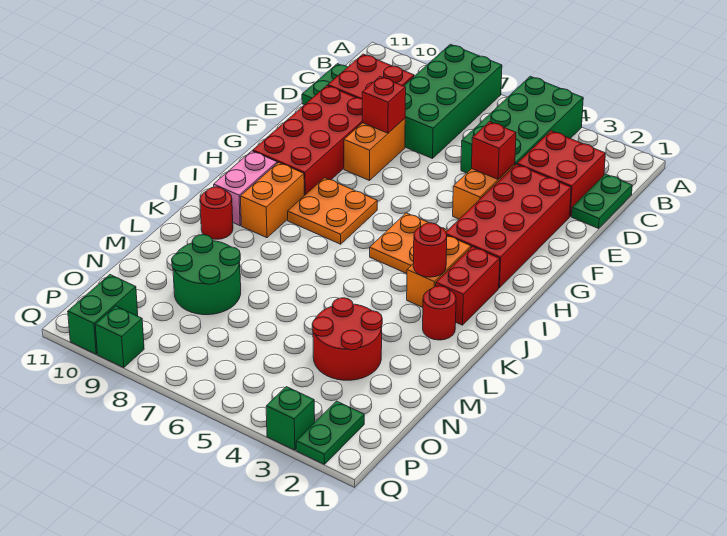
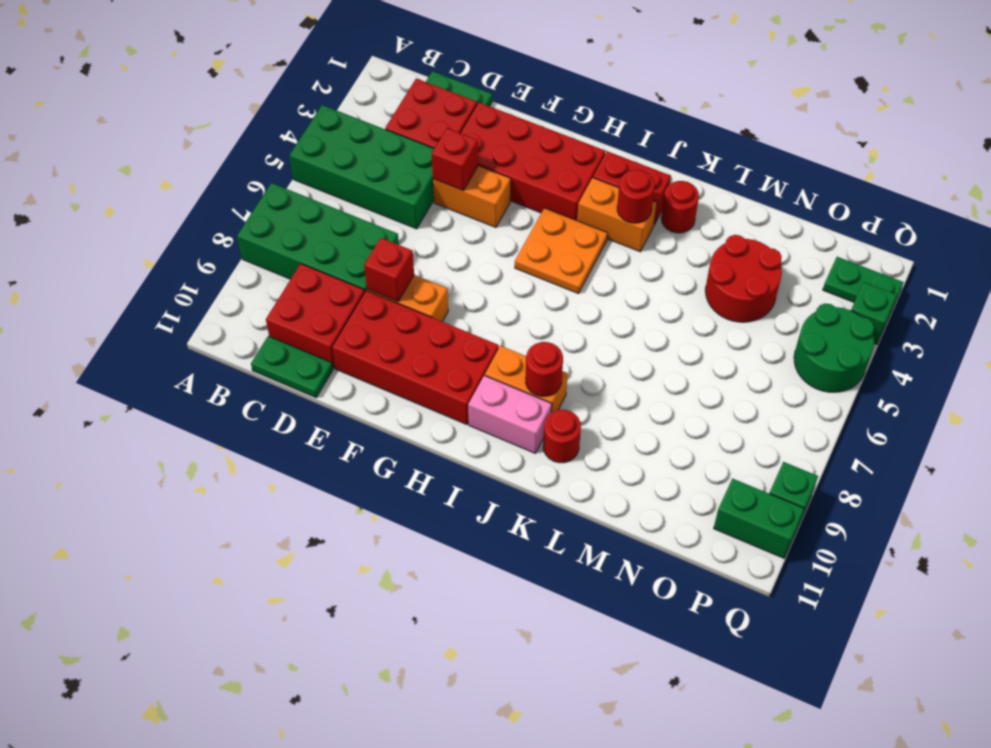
orange plate H7:I8 level 1 -> none
none -> red round brick J9 level 2
green round brick M8:N9 level 1 -> green round brick P4:Q5 level 1

